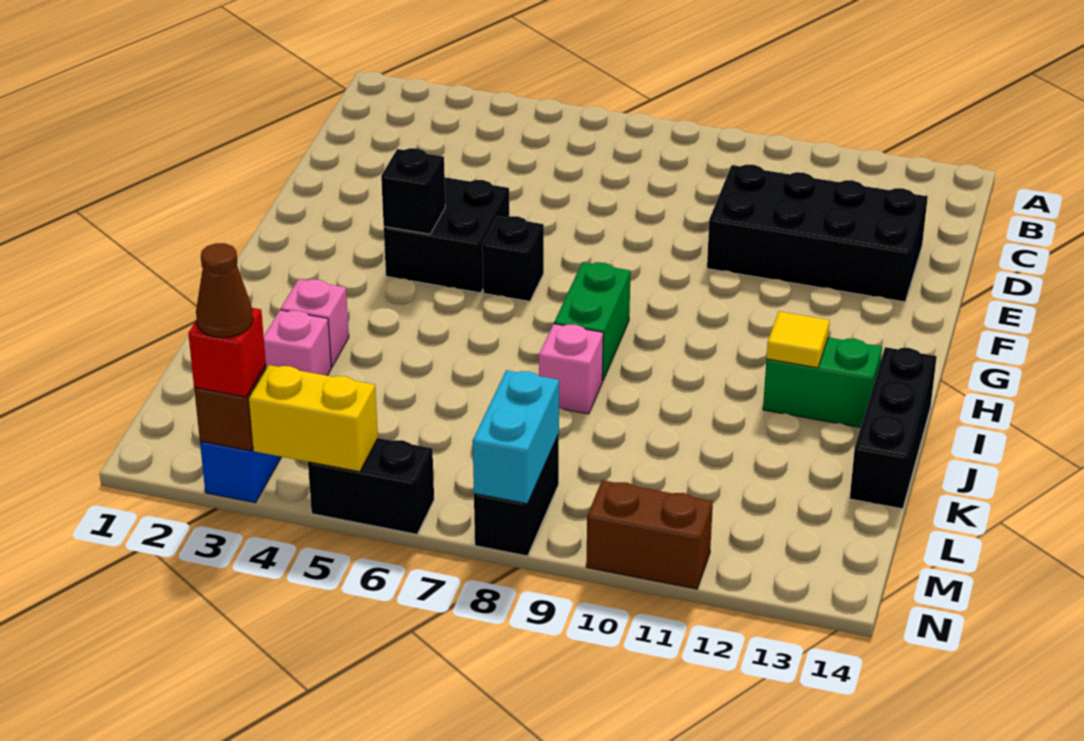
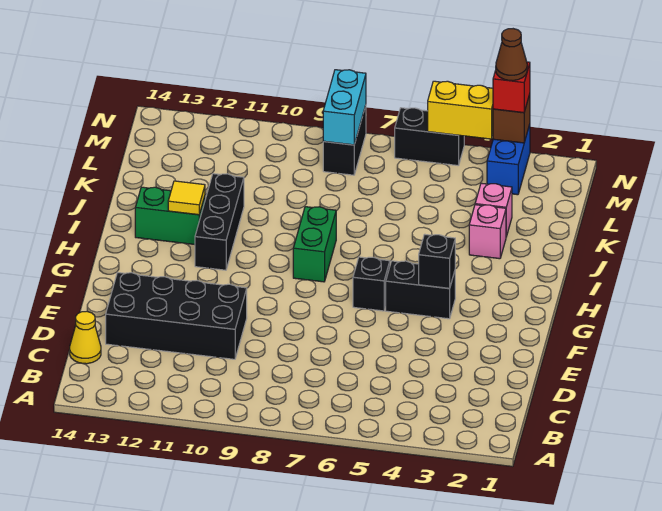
none -> yellow cone C14 level 1
black brick F4:G5 level 1 -> black brick G4:G5 level 1
black brick I14:K14 level 1 -> black brick H11:J11 level 1
pink brick J8 level 1 -> none
brown brick N10:N11 level 1 -> none

